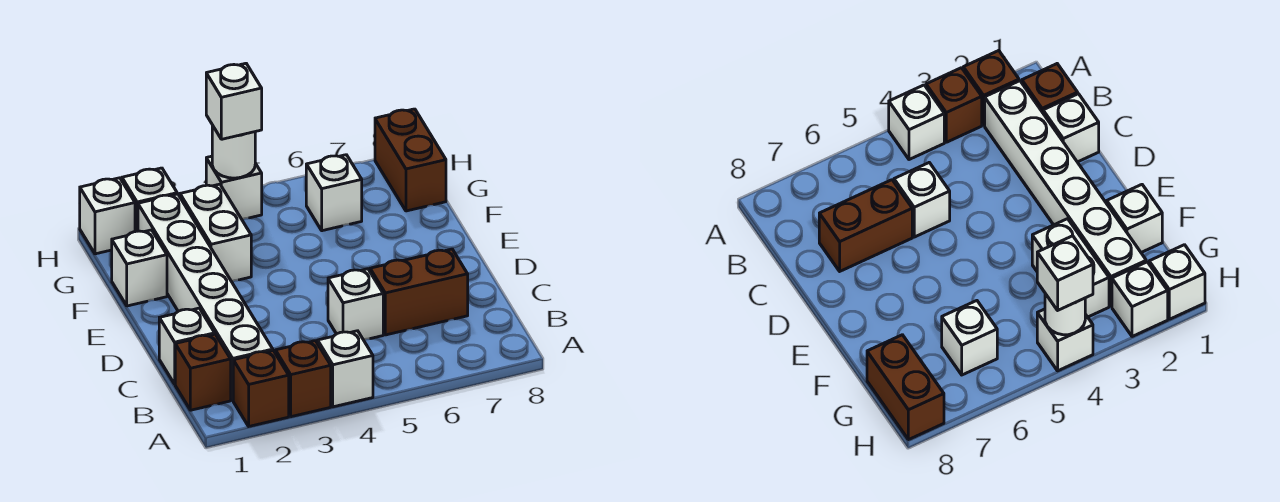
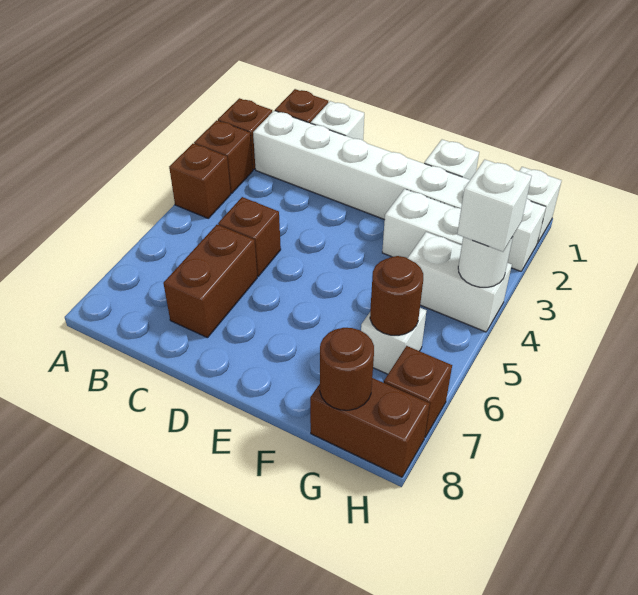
white brick A4 level 1 -> brown brick A4 level 1
white brick C5 level 1 -> brown brick C5 level 1
none -> brown round brick G6 level 2
none -> brown round brick G8 level 2
white brick H4 level 1 -> white brick G4:H4 level 1
none -> brown brick H7 level 1

